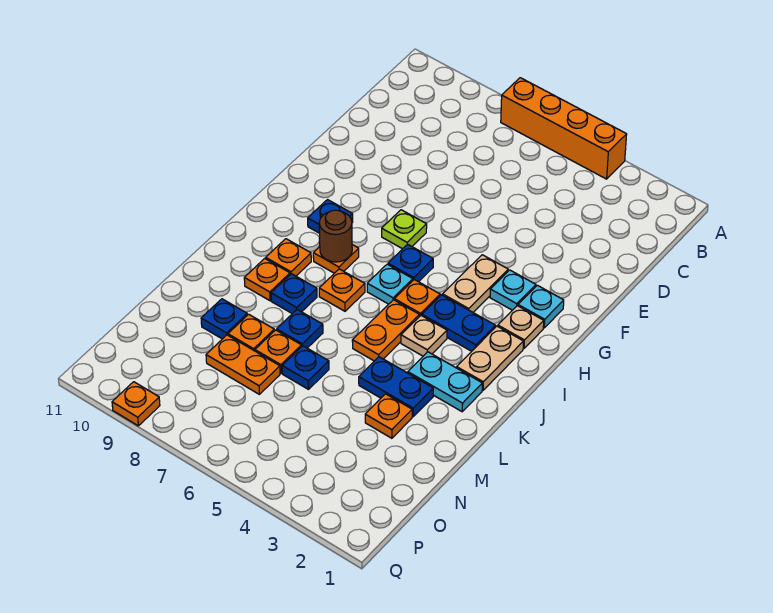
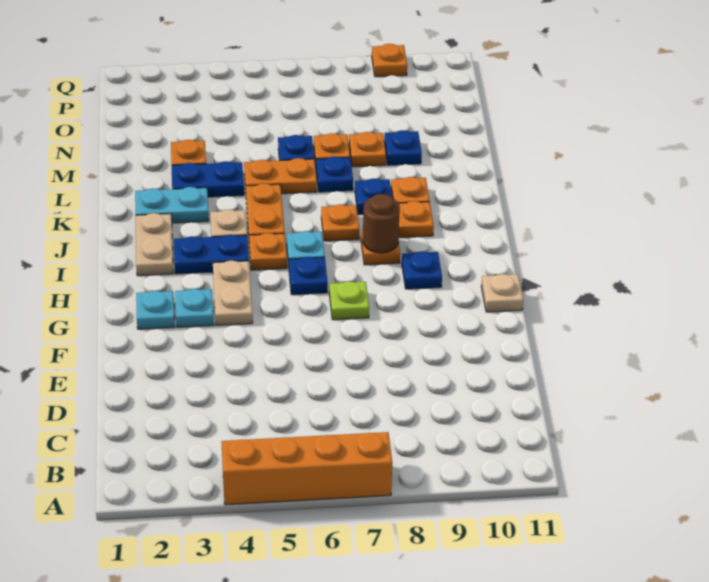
tan plate H2 level 1 -> tan plate G11 level 1
orange plate N7:N8 level 1 -> orange plate L5:L6 level 1

